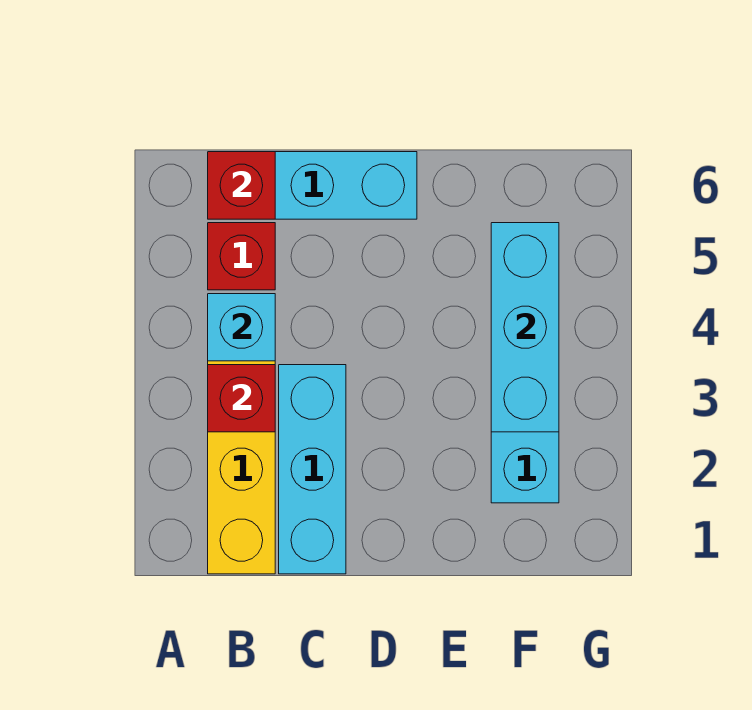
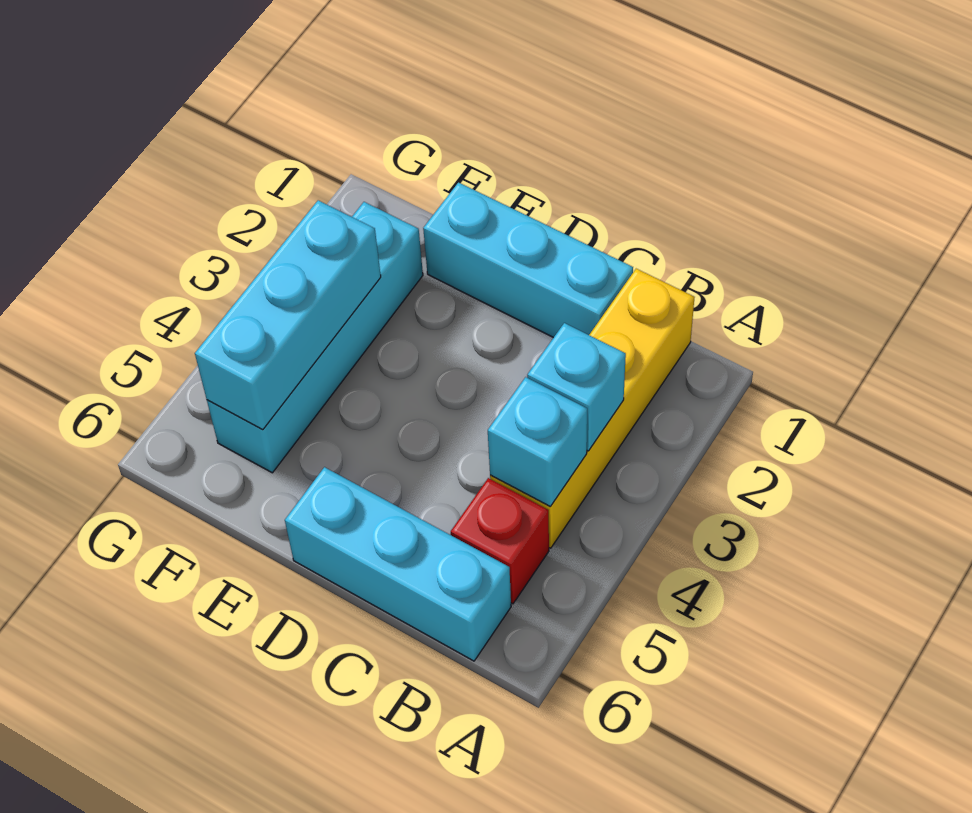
red brick B3 level 2 -> cyan brick B3 level 2
red brick B6 level 2 -> none
cyan brick C1:C3 level 1 -> cyan brick C1:E1 level 1

